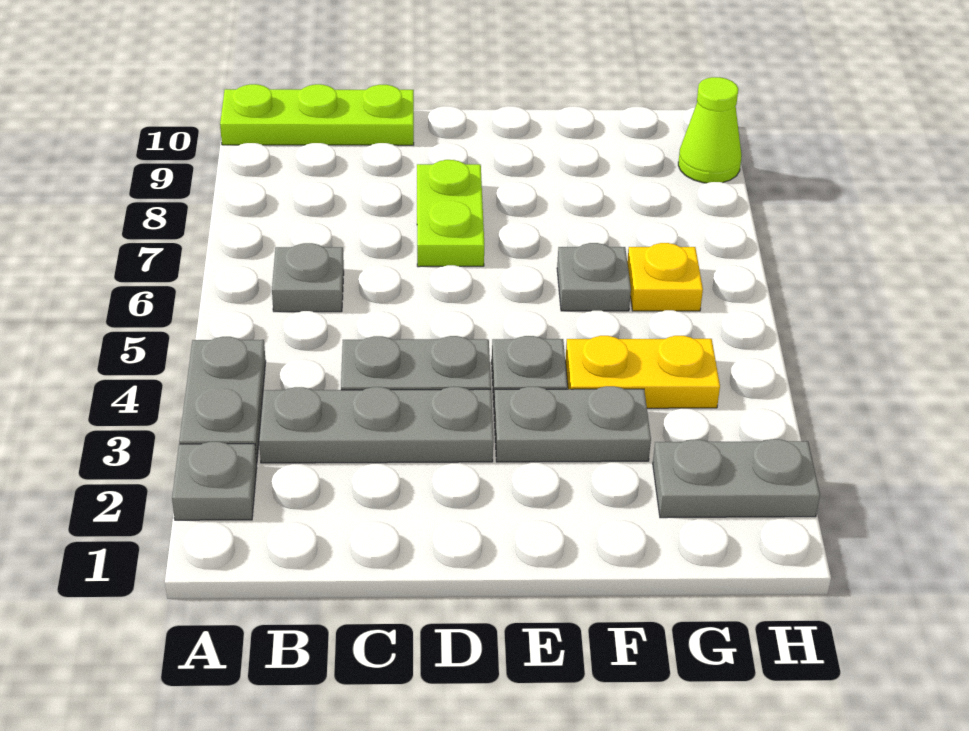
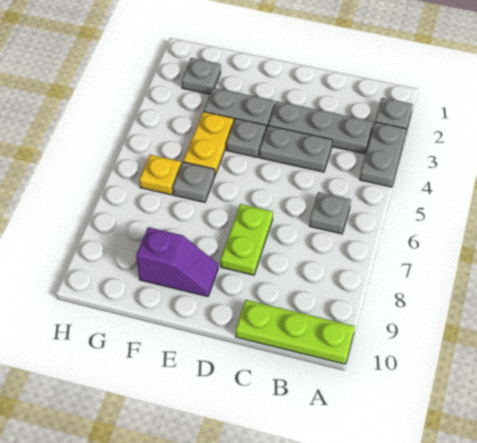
none -> purple slope E9:F9 level 1 top F
yellow plate F4:G4 level 1 -> yellow plate F4:F5 level 1
grey plate G2:H2 level 1 -> grey plate G2 level 1
lime cone H9 level 1 -> none

